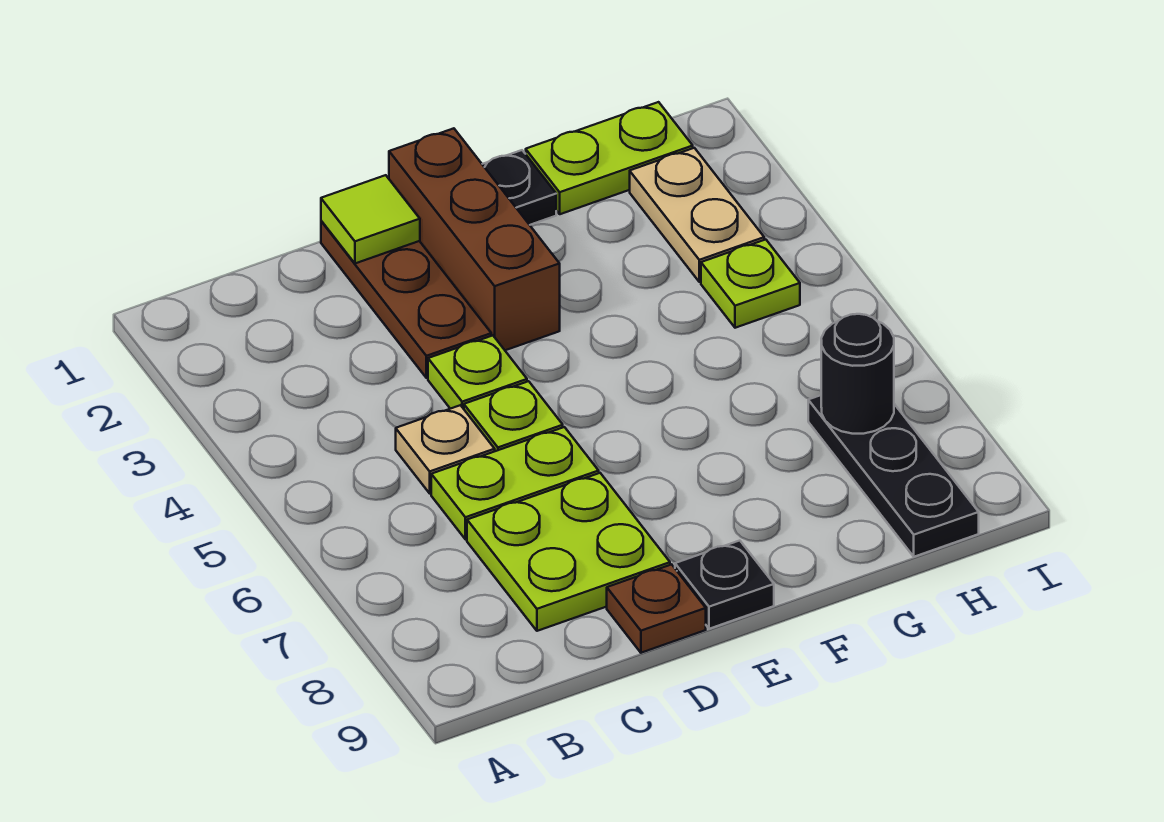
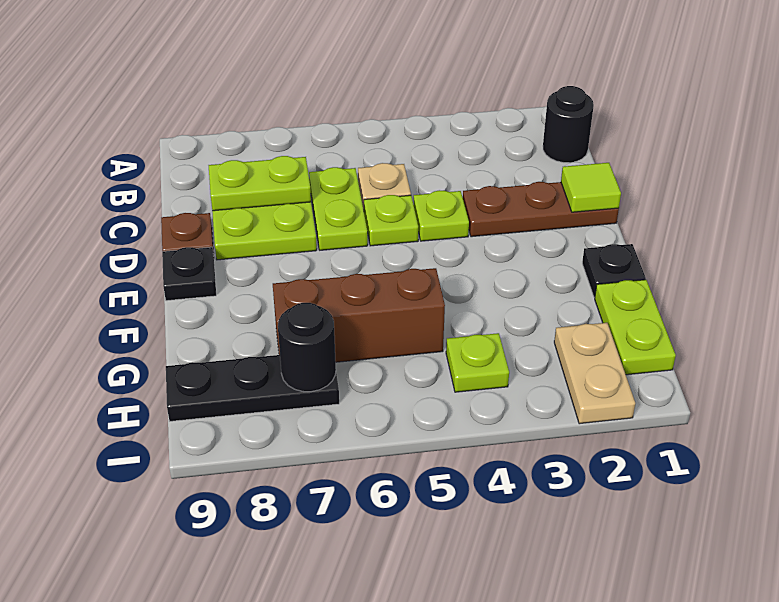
none -> black round brick B1 level 1
none -> lime plate C7:C8 level 2
brown brick E1:E3 level 1 -> brown brick G5:G7 level 1
tan plate H2:H3 level 1 -> tan plate H2:I2 level 1

